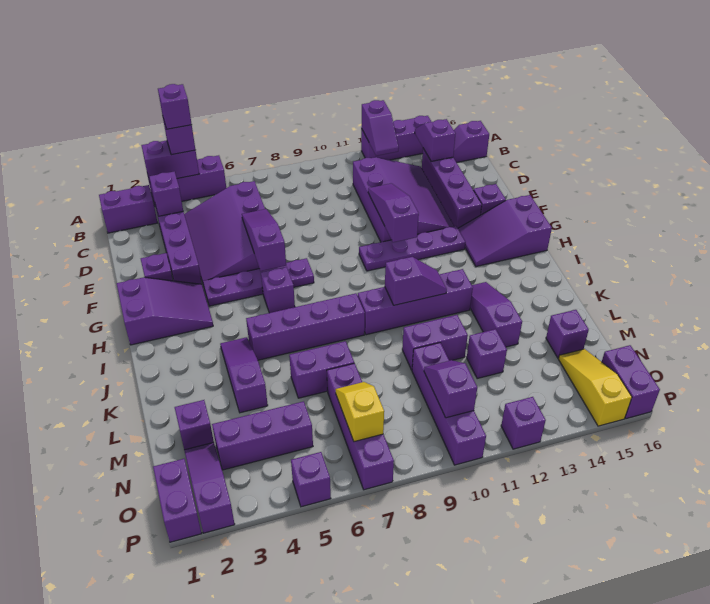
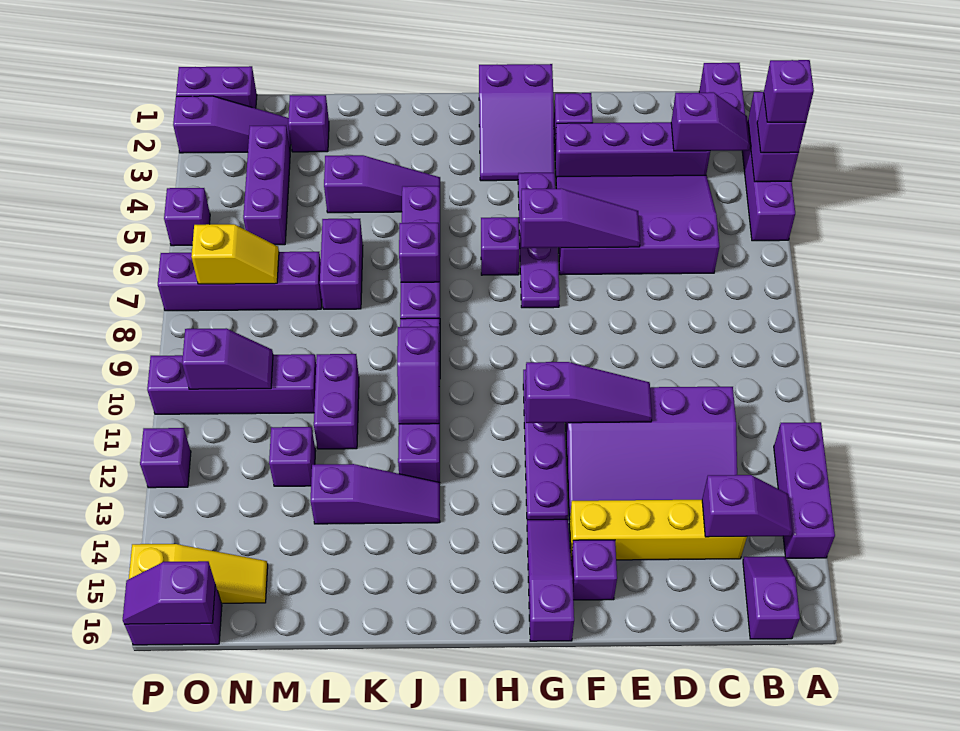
purple slope A12:B12 level 2 top A -> purple slope O16:P16 level 2 top O
purple brick C14:F14 level 1 -> yellow brick C14:F14 level 1
purple slope G14:H16 level 1 top 16 -> purple slope G14:G16 level 1 top 16
purple brick M15 level 1 -> purple brick J7 level 2

